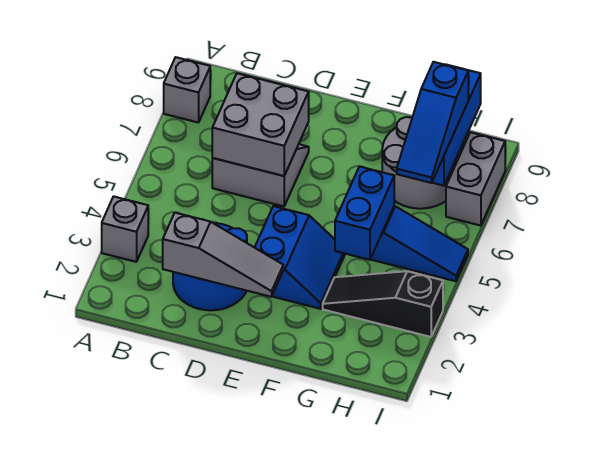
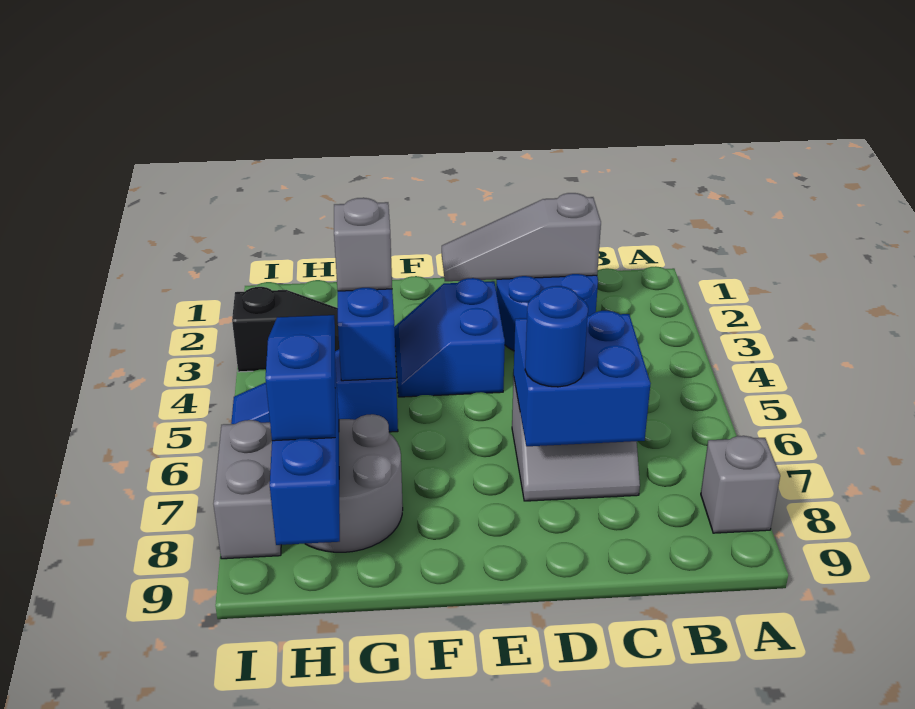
grey brick A3 level 1 -> grey brick G4 level 3
grey brick C6:D7 level 2 -> blue brick C6:D7 level 2
none -> blue round brick D7 level 3

